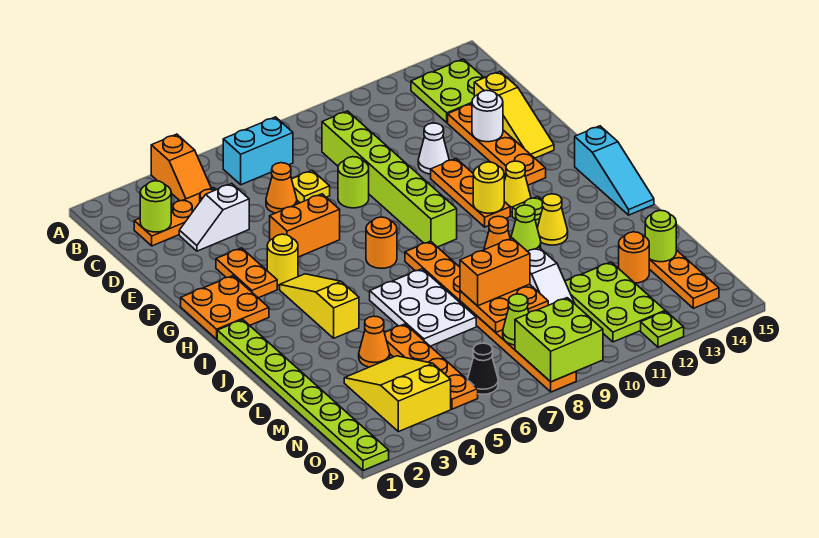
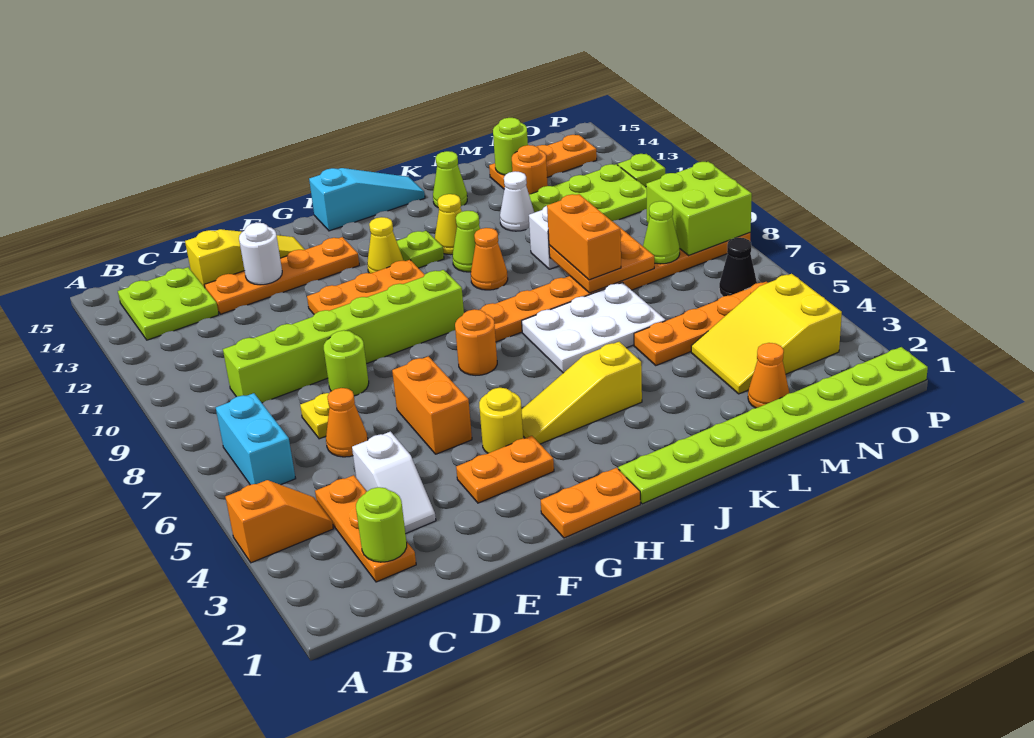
white cone E11 level 1 -> white cone L12 level 1
orange plate G1:H2 level 1 -> orange plate G1:H1 level 1
yellow round brick H11 level 2 -> none
none -> lime cone K14 level 1
orange cone L4 level 1 -> orange cone M2 level 1

